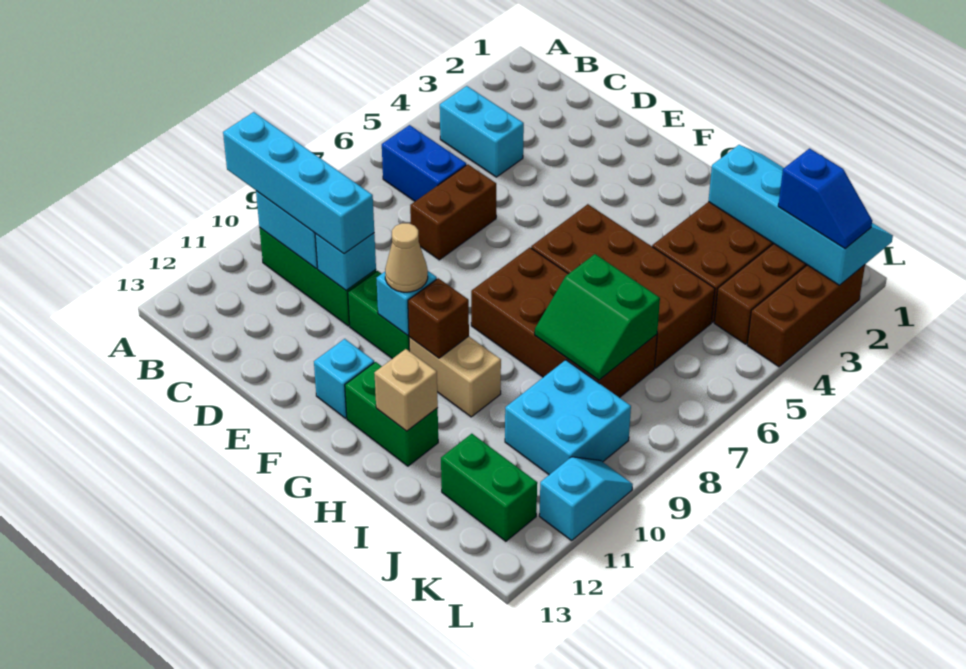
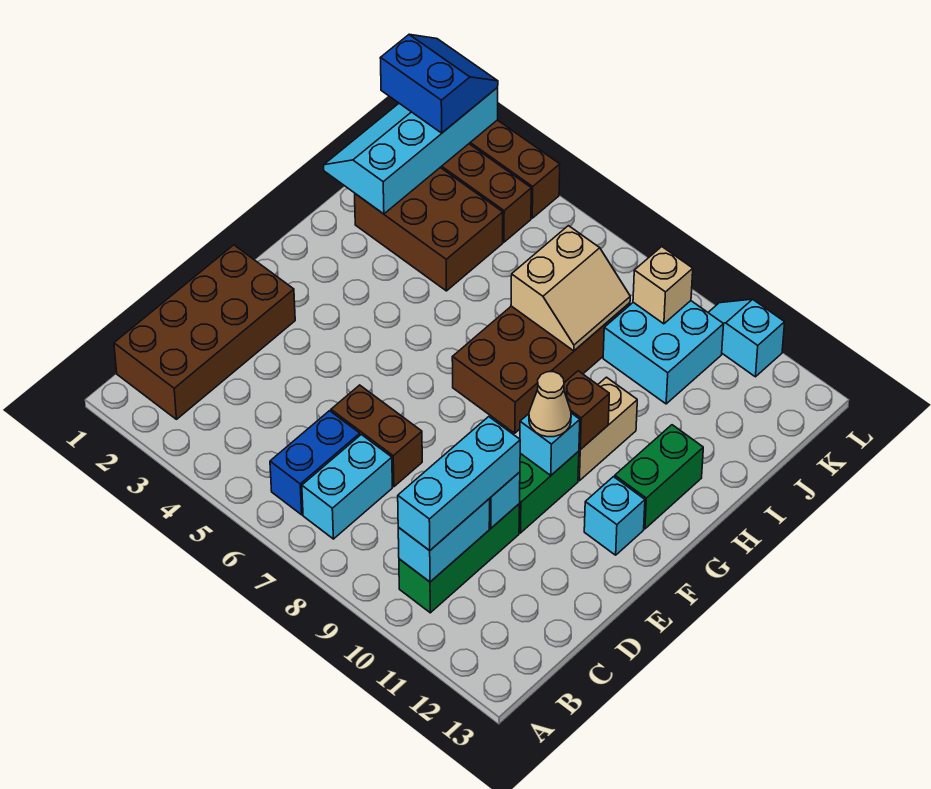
cyan brick A10:D10 level 3 -> cyan brick B10:D10 level 3
cyan brick B4:C4 level 1 -> cyan brick B7:C7 level 1
brown brick G5:J6 level 1 -> brown brick B1:E2 level 1
tan brick H12 level 2 -> tan brick K9 level 2
green slope I7:J8 level 2 top 7 -> tan slope I7:J8 level 2 top 7
green brick J12:K12 level 1 -> none
blue slope K2:L2 level 3 top K -> blue slope K1:L2 level 3 top K

